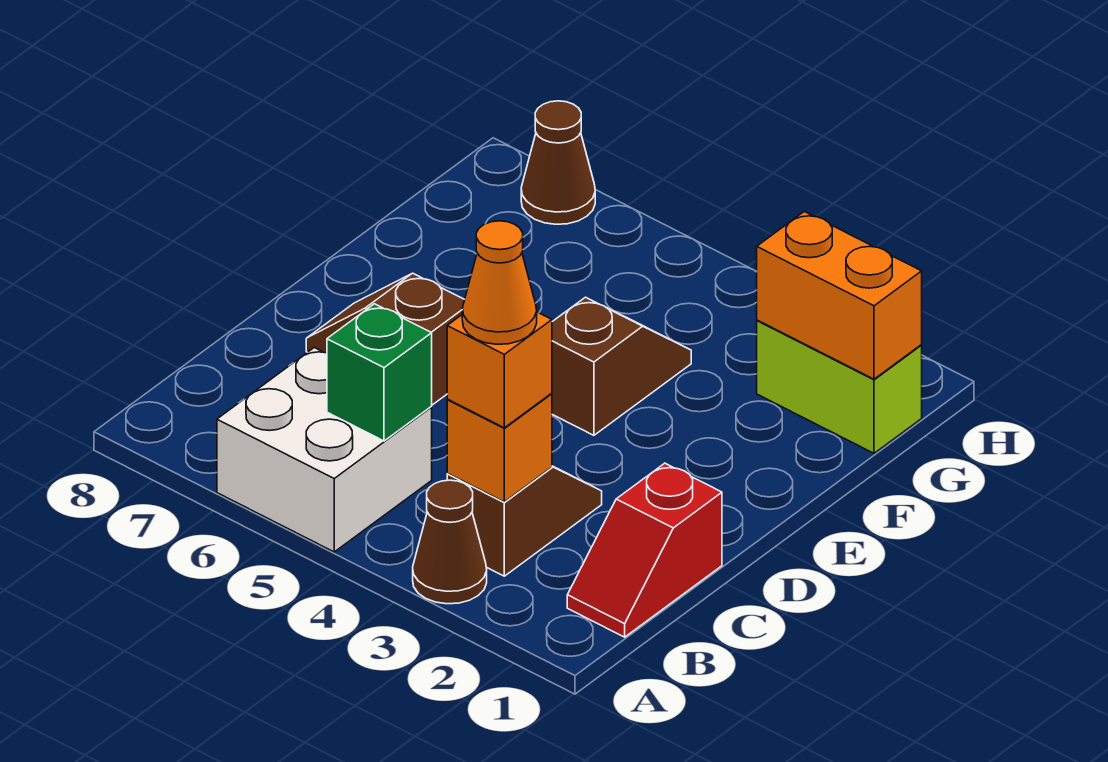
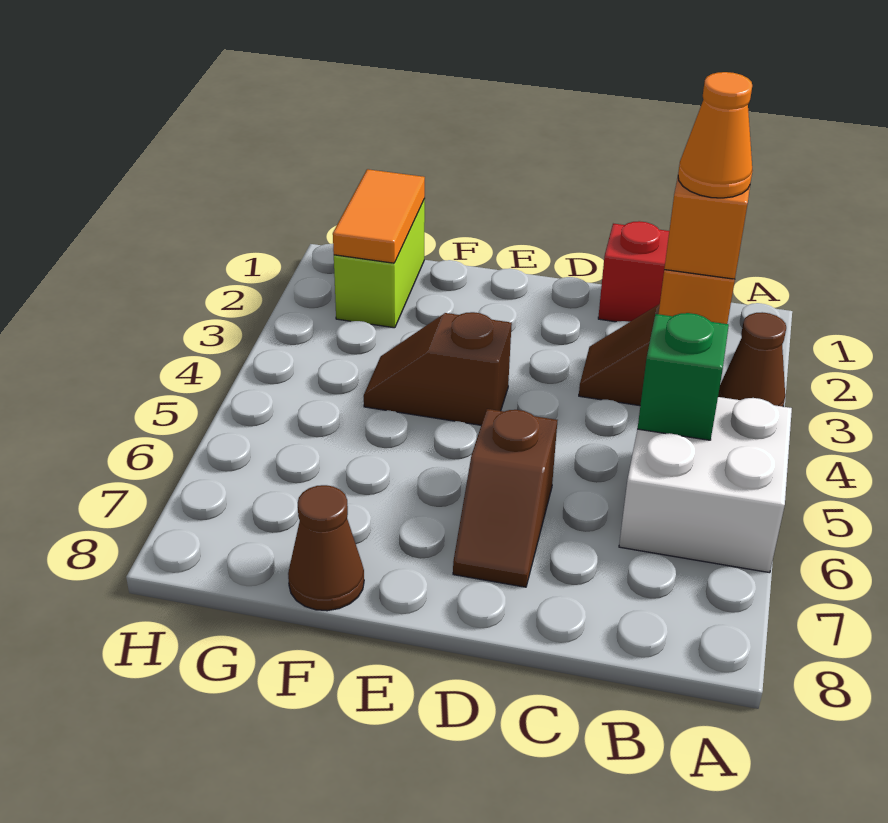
orange brick G1:G2 level 2 -> orange tile G1:G2 level 2
brown cone H7 level 1 -> brown cone F8 level 1

